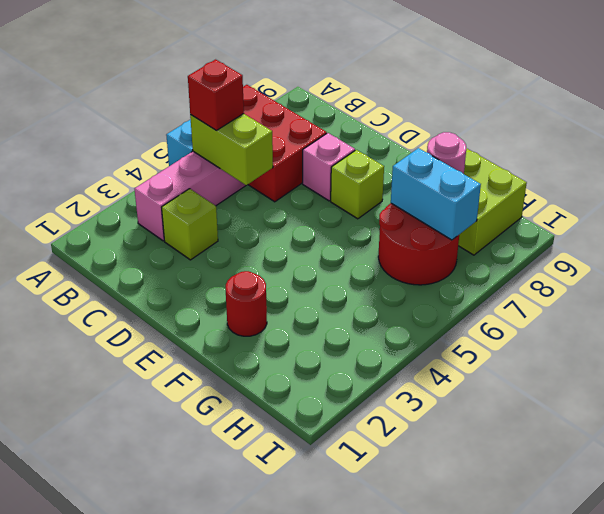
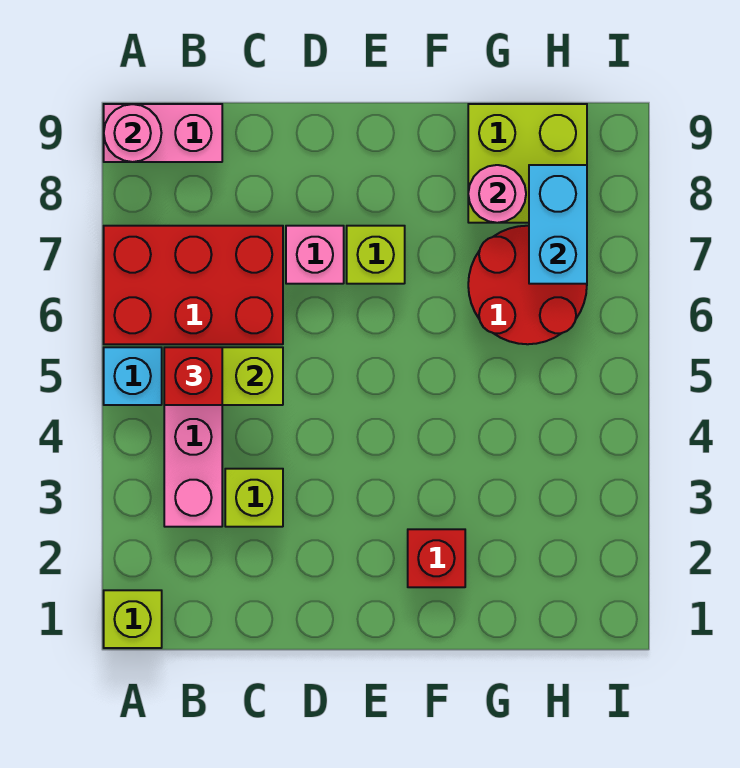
none -> lime brick A1 level 1
none -> pink brick A9:B9 level 1
none -> pink round brick A9 level 2
red round brick F2 level 1 -> red brick F2 level 1
cyan brick G7:H7 level 2 -> cyan brick H7:H8 level 2

